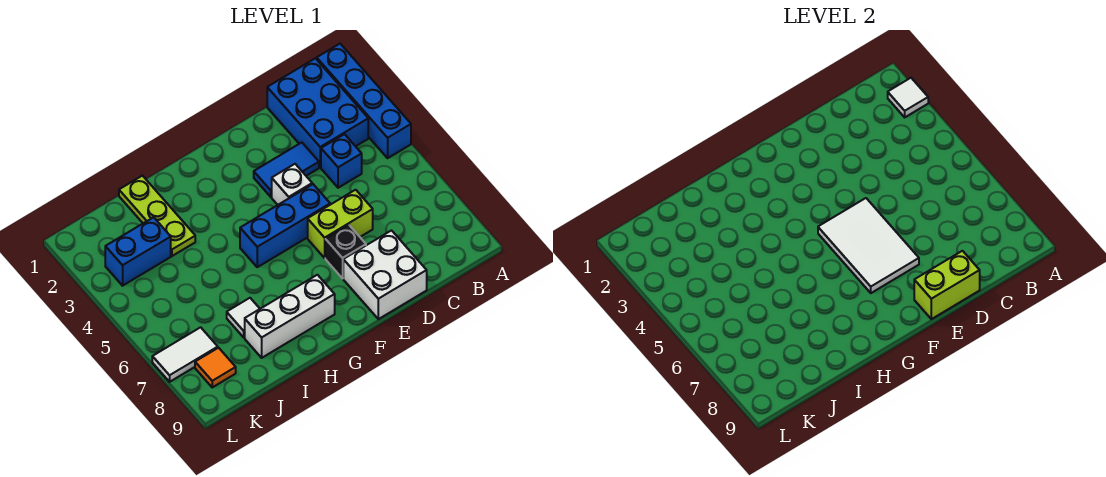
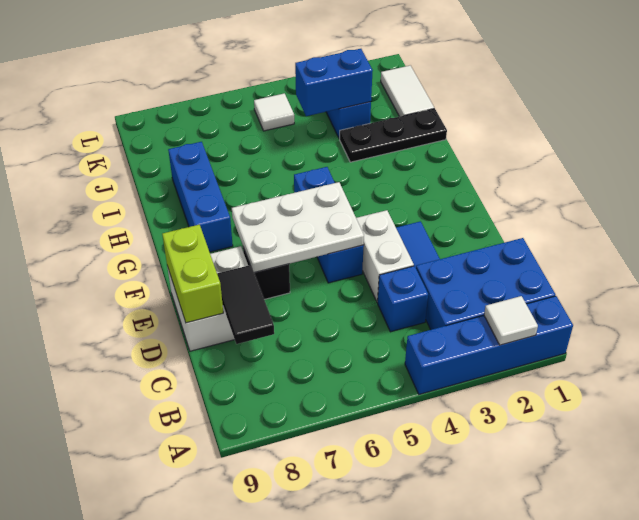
none -> black tile C8:D8 level 2
lime brick D6:E6 level 1 -> none
white brick E4 level 1 -> white brick D4:E4 level 1
white tile E5:F7 level 2 -> white plate E5:F7 level 2
white brick G8:I8 level 1 -> blue brick G8:I8 level 1
lime plate I1:I3 level 1 -> black plate I1:I3 level 1
white tile I7 level 1 -> white tile K5 level 1
none -> blue brick J3:J4 level 2
white tile K7:L7 level 1 -> white tile J1:K1 level 1
orange tile K8 level 1 -> none

